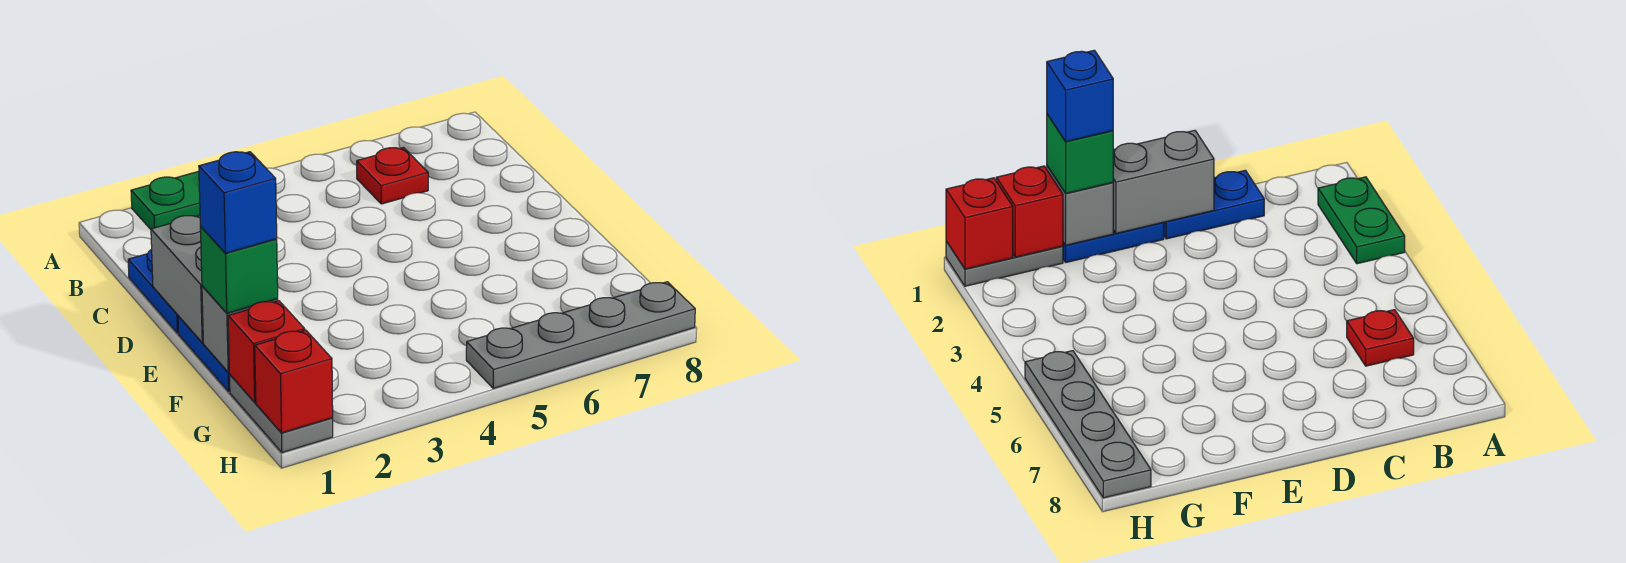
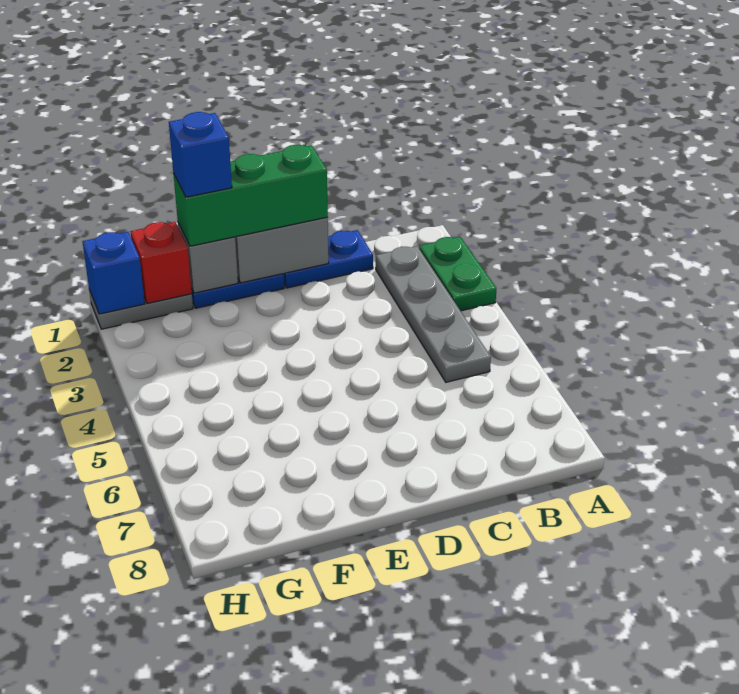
red plate B6 level 1 -> none
green brick F1 level 3 -> green brick D1:F1 level 3
red brick H1 level 2 -> blue brick H1 level 2
grey plate H5:H8 level 1 -> grey plate B2:B5 level 1

